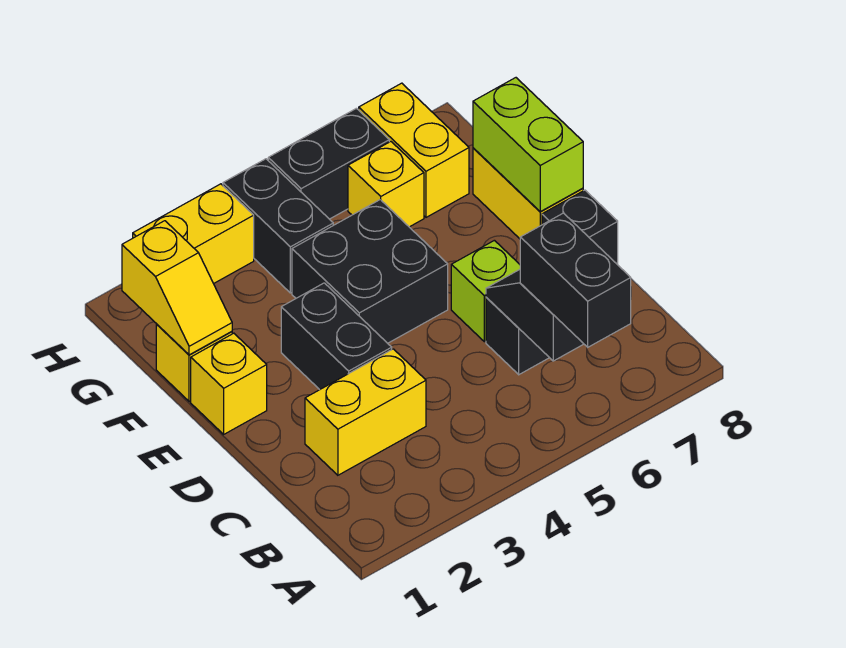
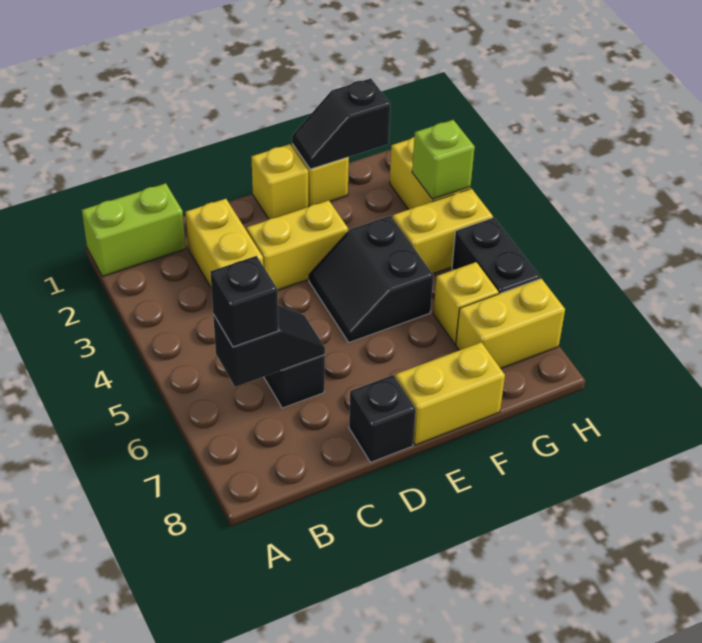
black brick A6:B6 level 3 -> black brick B6 level 3
black brick D3:E3 level 1 -> yellow brick D3:E3 level 1
lime brick D6 level 1 -> lime brick H3 level 2
black brick E4:F5 level 1 -> black slope E4:F5 level 1 top F
lime brick E8:F8 level 2 -> lime brick A1:B1 level 1
yellow slope F1:G1 level 2 top G -> black slope F1:G1 level 2 top G
black brick G4:H4 level 1 -> yellow brick G4:H4 level 1

